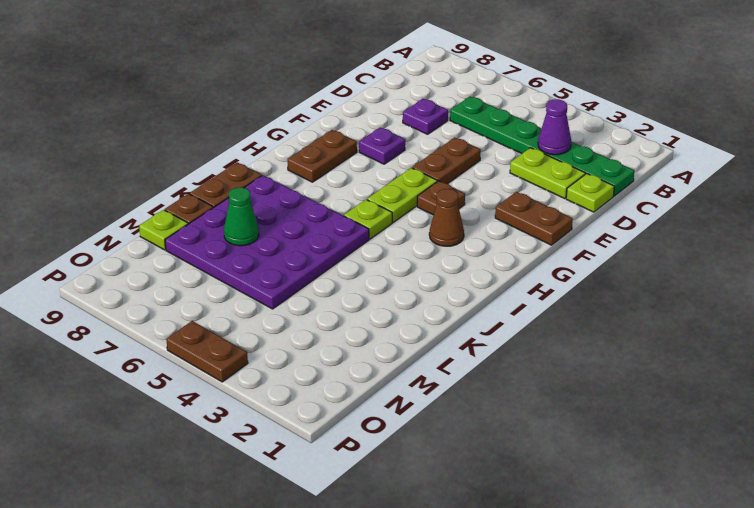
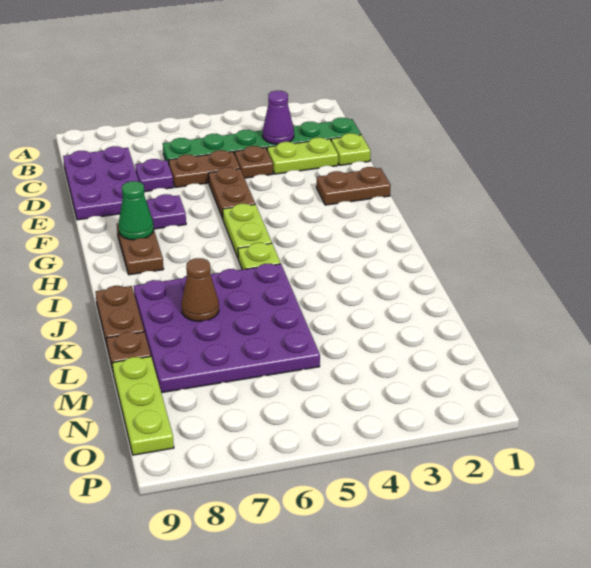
none -> purple plate C8:E9 level 1
brown plate G4 level 1 -> brown plate D4 level 1
brown cone H3 level 1 -> brown cone K7 level 2
green cone L7 level 2 -> green cone G8 level 2
lime plate M9 level 1 -> lime plate M9:O9 level 1
brown plate P4:P5 level 1 -> brown plate D5:D6 level 1

